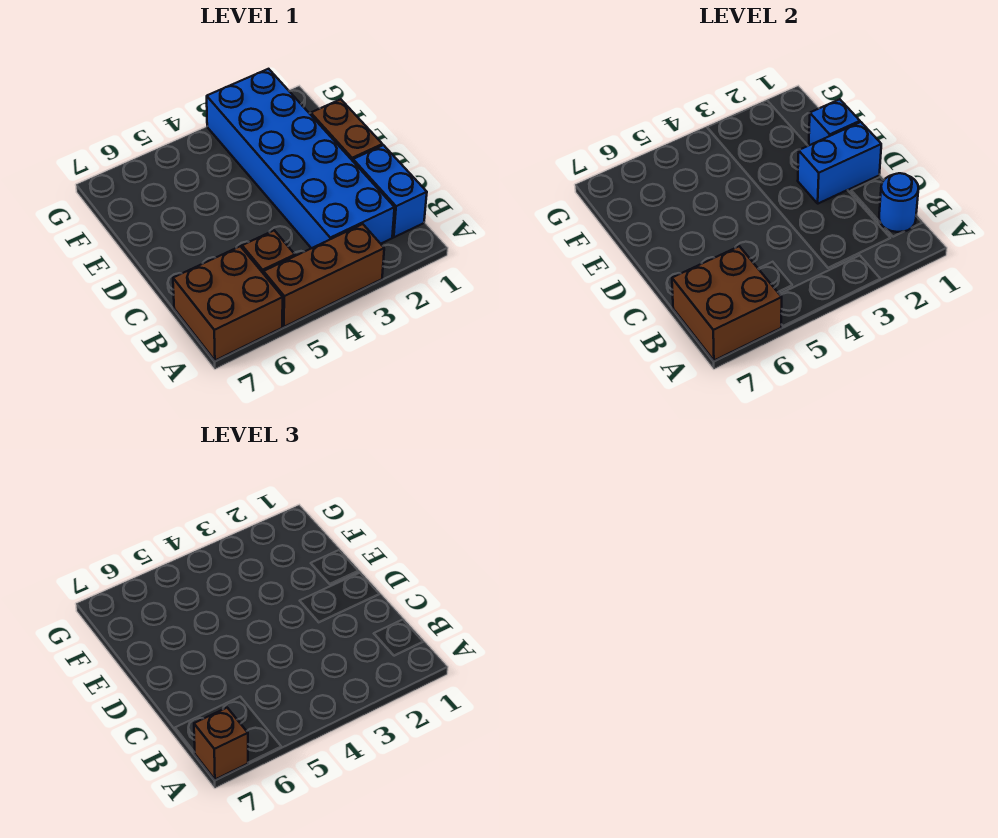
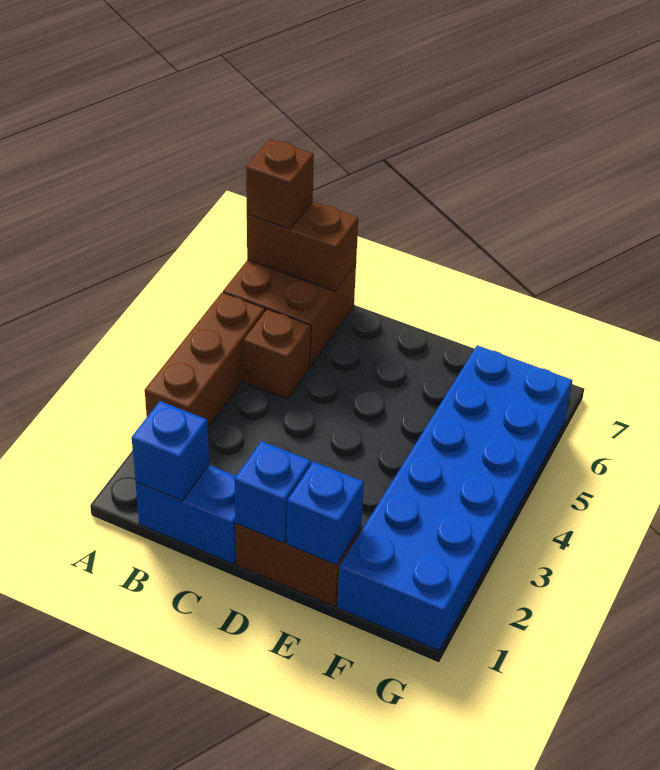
brown brick A6:B7 level 2 -> brown brick A7:B7 level 2
blue round brick B1 level 2 -> blue brick B1 level 2
blue brick B2:G3 level 1 -> blue brick F1:G6 level 1
blue brick D1:D2 level 2 -> blue brick D1 level 2

